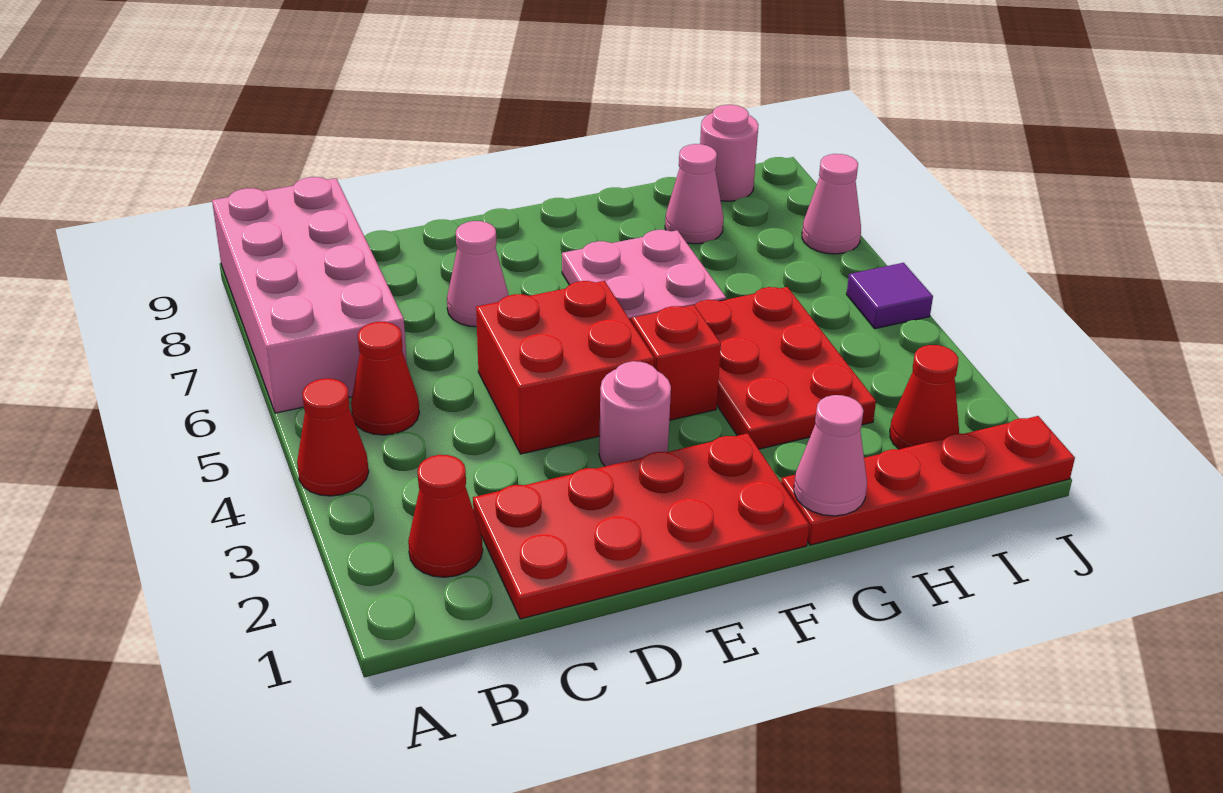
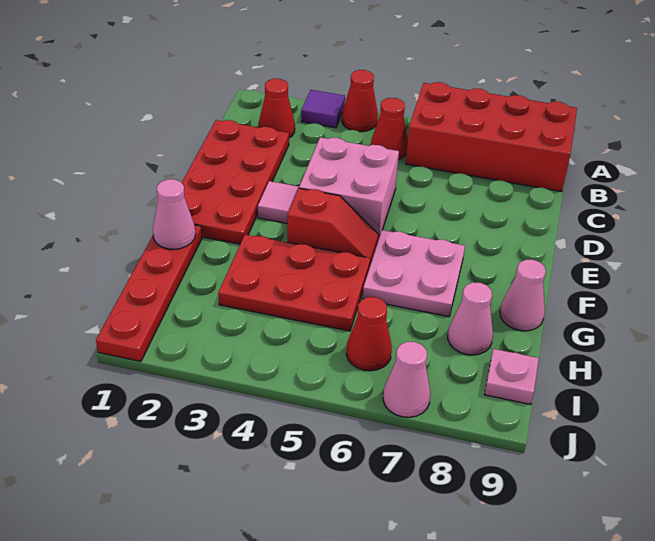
pink brick A6:B9 level 1 -> red brick A6:B9 level 1
red brick D4:E5 level 1 -> pink brick D4:E5 level 1
pink cone D7 level 1 -> pink cone G9 level 1
pink round brick E3 level 1 -> pink tile E3 level 1
red cone I2 level 1 -> red cone I6 level 1
pink round brick I9 level 1 -> pink plate I9 level 1
purple tile J5 level 1 -> purple tile A3 level 1

